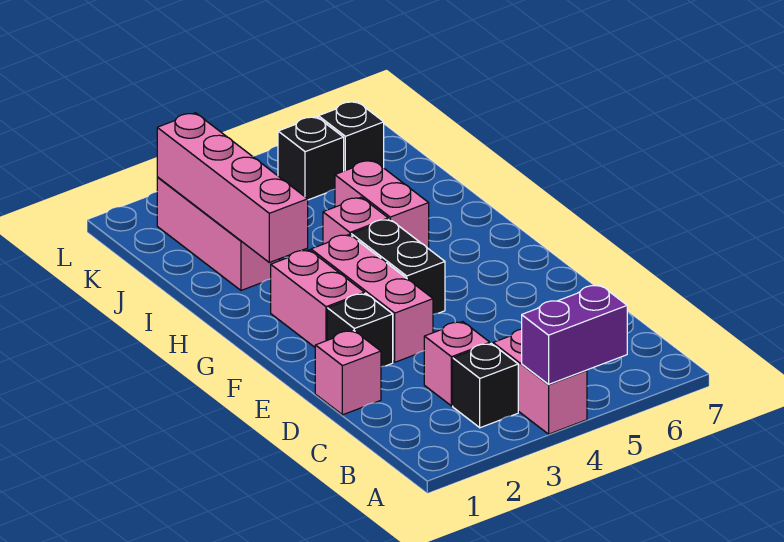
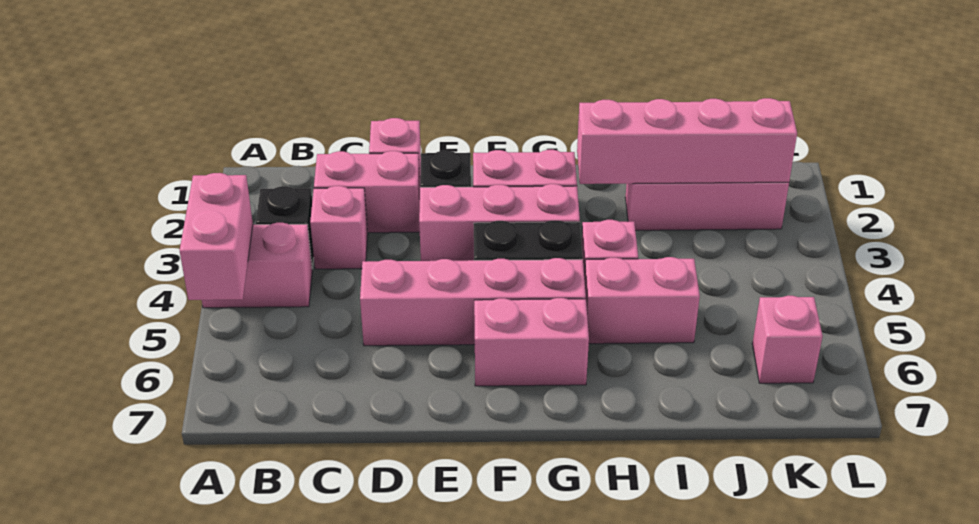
purple brick A4:A5 level 2 -> pink brick A4:A5 level 2
none -> pink brick C2:D2 level 1
none -> pink brick D5:G5 level 1
none -> pink brick F6:G6 level 1
black brick K5 level 1 -> none
black brick K6 level 1 -> pink brick K6 level 1

